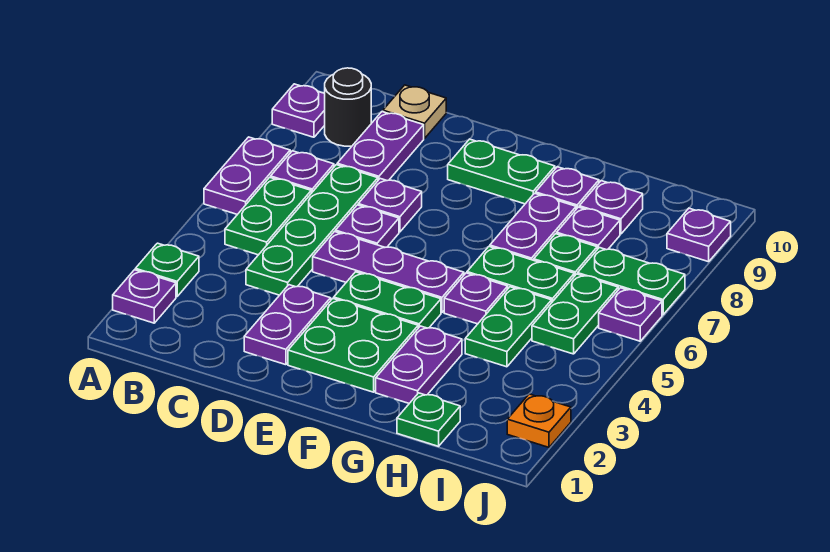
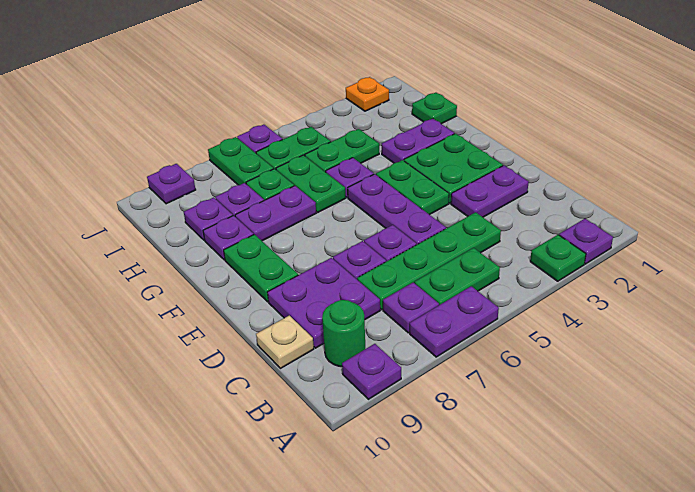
black round brick B9 level 1 -> green round brick B9 level 1
purple plate C8:C9 level 1 -> purple plate C8:D9 level 1

